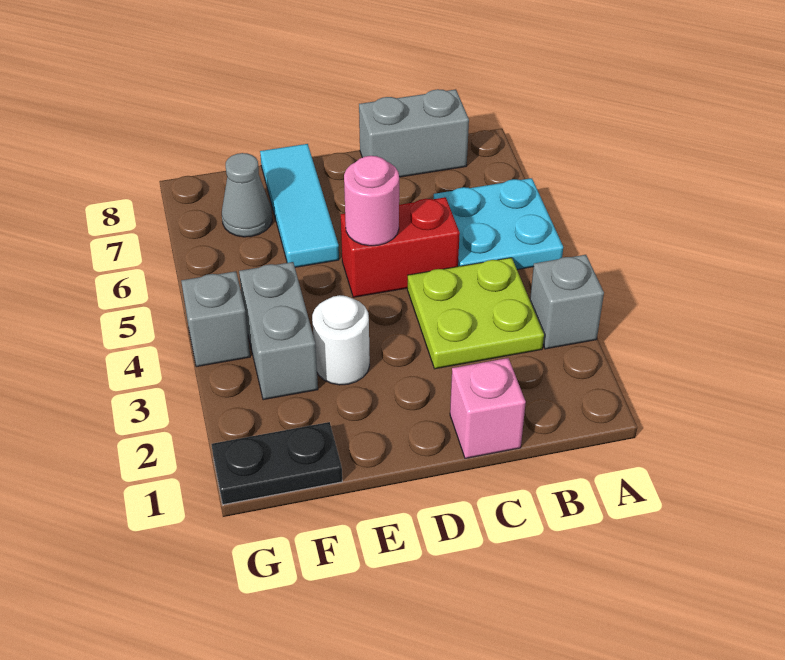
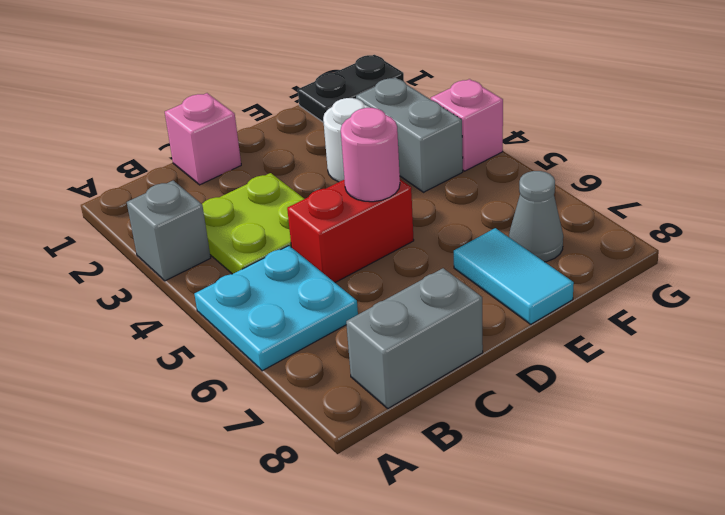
cyan tile E6:E8 level 1 -> cyan tile E7:E8 level 1
grey brick G4 level 1 -> pink brick G4 level 1

